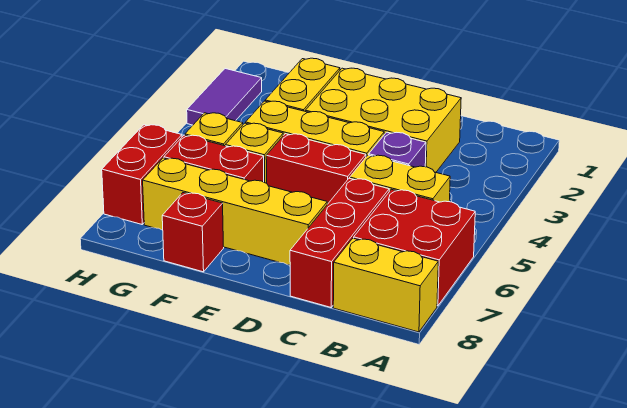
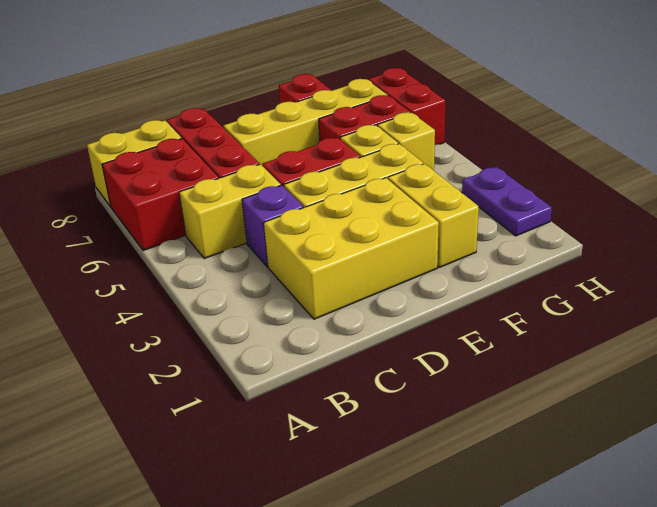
purple tile H2:H3 level 1 -> purple plate H2:H3 level 1

